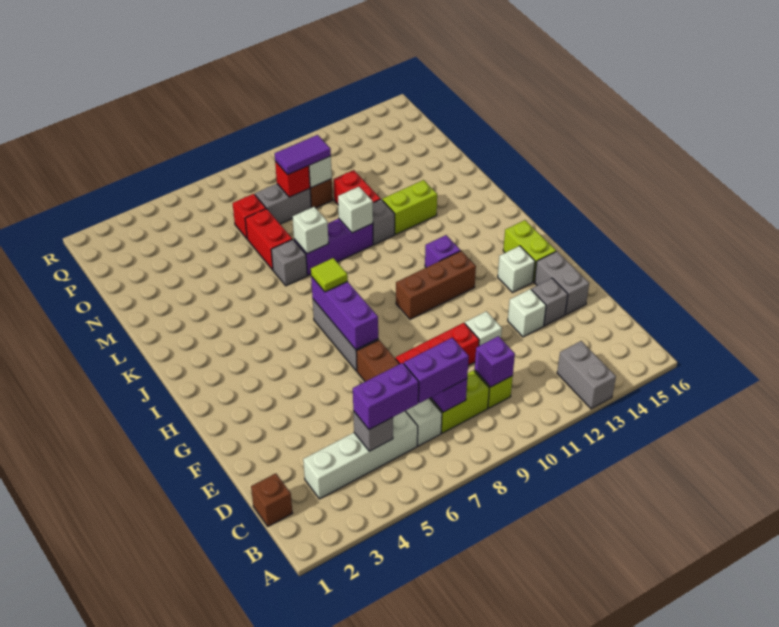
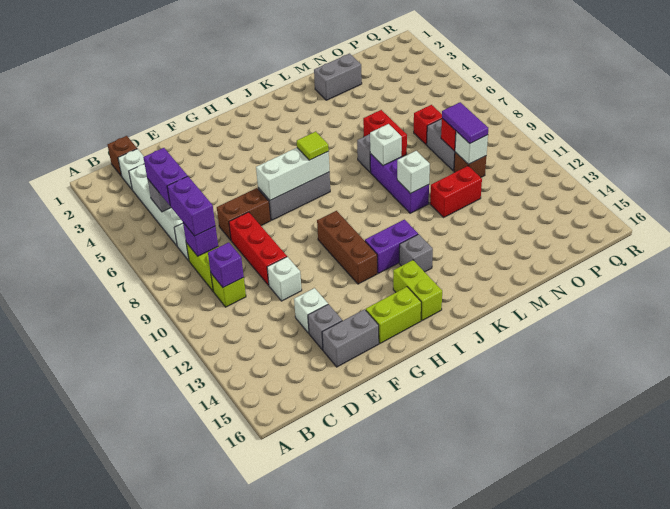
grey brick A13:B13 level 1 -> grey brick M2:N2 level 1
purple brick G7:I7 level 2 -> white brick G7:I7 level 2
white brick G14 level 1 -> white brick C2 level 1
purple brick I12 level 1 -> purple brick I12:J12 level 1
grey brick L11 level 1 -> grey brick J13 level 1
lime brick L12:L13 level 1 -> lime brick I14:I15 level 1
red brick M7:N7 level 1 -> red brick M6:M7 level 1

